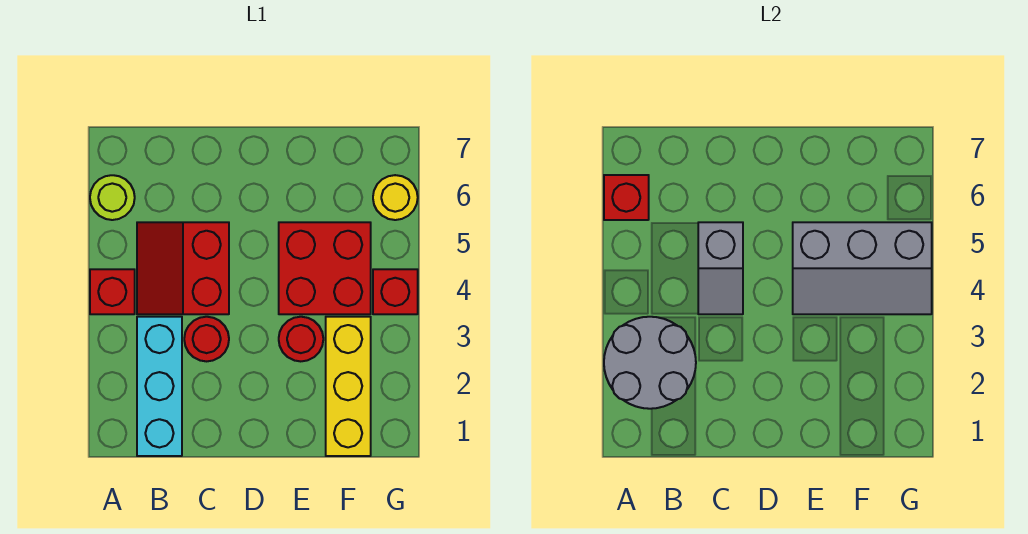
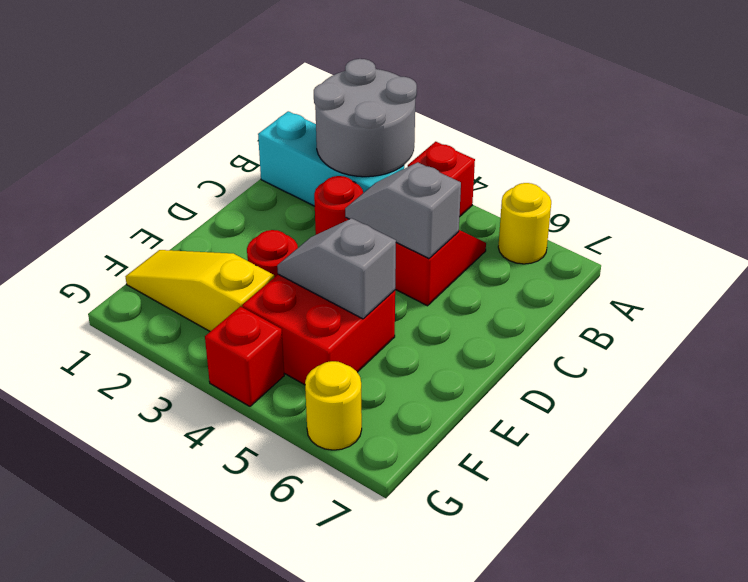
lime round brick A6 level 1 -> yellow round brick A6 level 1
red brick A6 level 2 -> none
grey slope E4:G5 level 2 top 5 -> grey slope E4:E5 level 2 top 5
yellow brick F1:F3 level 1 -> yellow slope F1:F3 level 1 top 3

